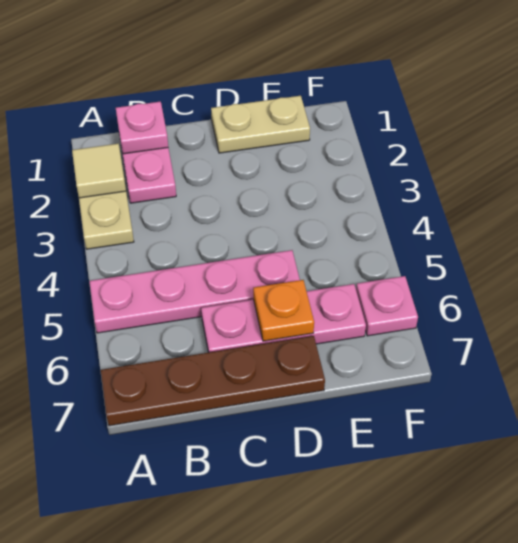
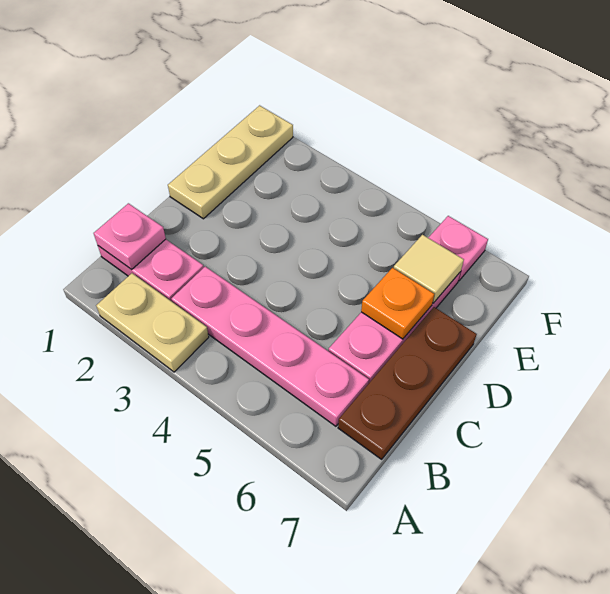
tan tile A2 level 2 -> tan tile E6 level 2
pink plate A5:D5 level 1 -> pink plate B3:B6 level 1
brown plate A7:D7 level 1 -> brown plate B7:D7 level 1
tan plate D1:E1 level 1 -> tan plate D1:F1 level 1

